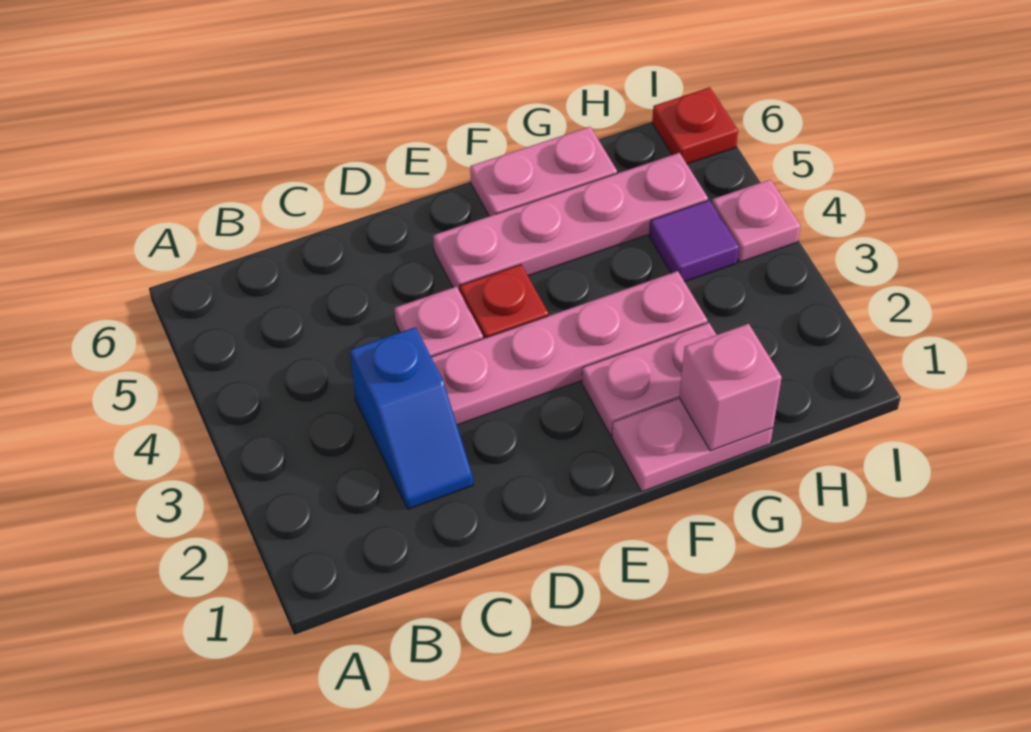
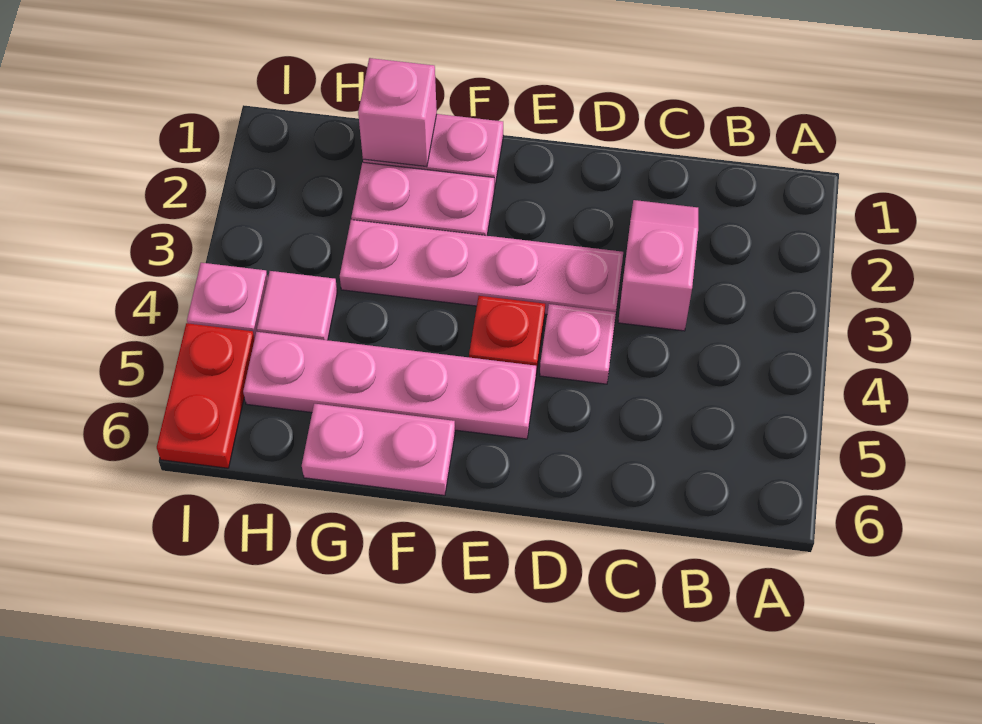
blue slope C2:C3 level 1 top 3 -> pink slope C2:C3 level 1 top 3
purple tile H4 level 1 -> pink tile H4 level 1
red plate I6 level 1 -> red plate I5:I6 level 1

